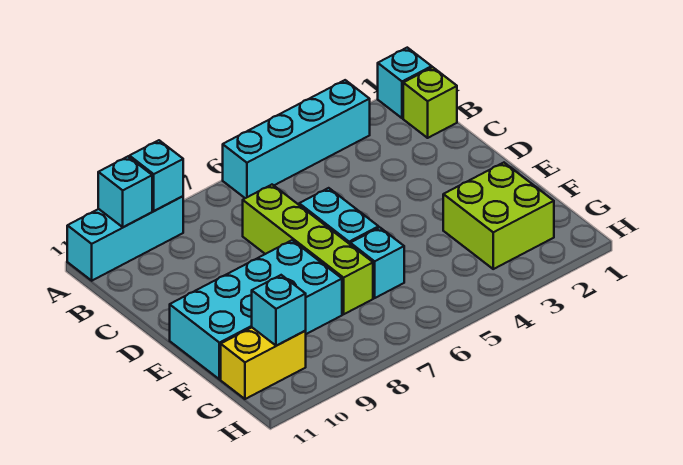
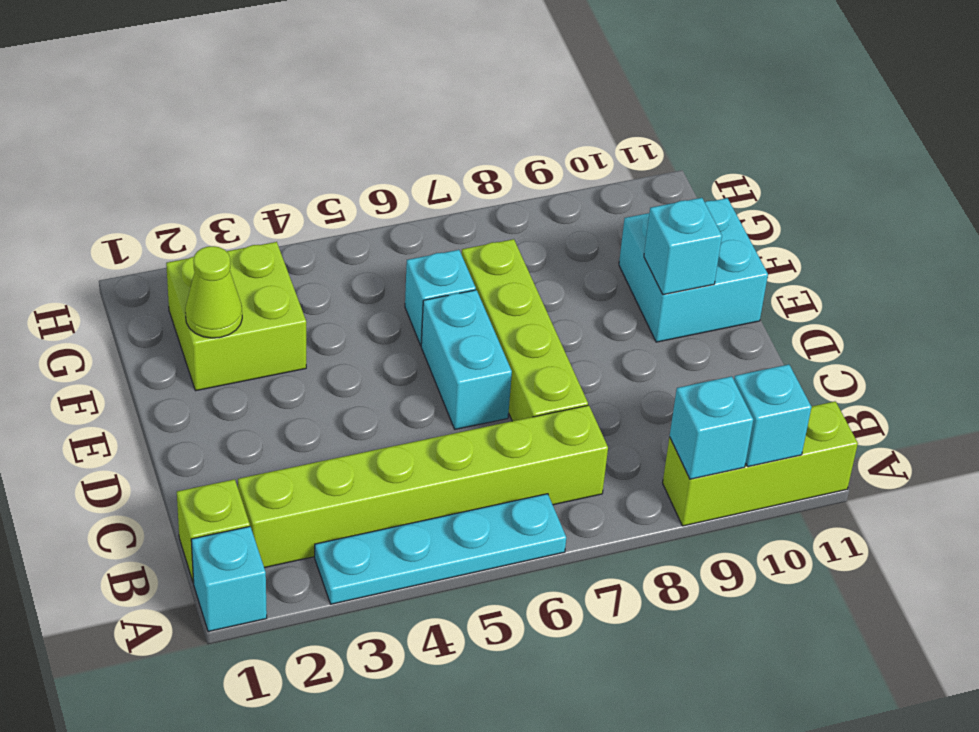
cyan brick A3:A6 level 1 -> cyan plate A3:A6 level 1
cyan brick A9:A11 level 1 -> lime brick A9:A11 level 1
none -> lime brick B2:B7 level 1
cyan brick E8:F11 level 1 -> cyan brick E10:F11 level 1
none -> lime cone F2 level 2
yellow brick G10:G11 level 1 -> none
cyan brick G10 level 2 -> cyan brick E10 level 2

